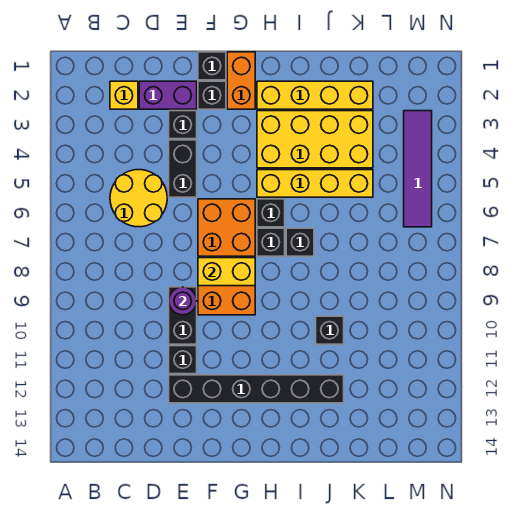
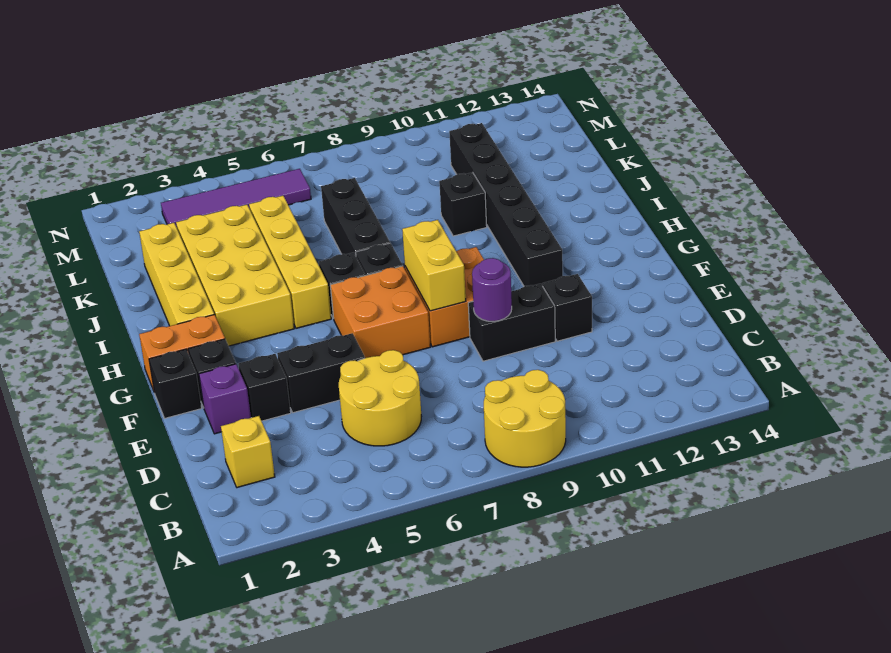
none -> yellow round brick A8:B9 level 1
purple brick D2:E2 level 1 -> purple brick E2 level 1
black brick E12:J12 level 1 -> black brick G11:L11 level 1
black brick I7 level 1 -> black brick I7:K7 level 1

